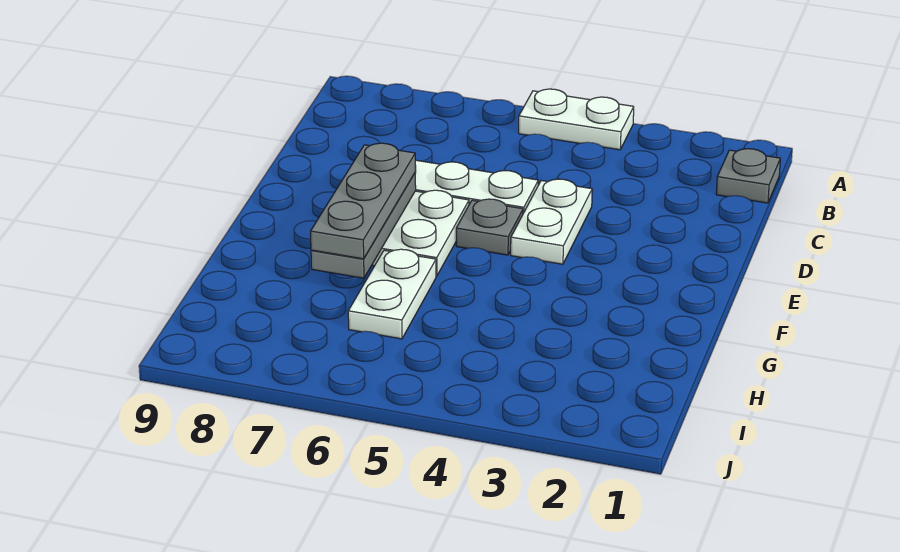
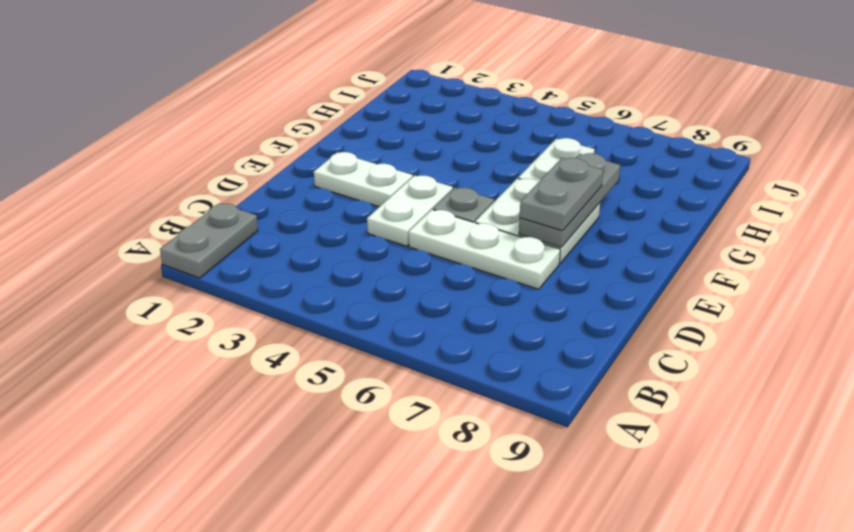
white plate A4:A5 level 1 -> white plate E2:E3 level 1
grey plate B1 level 1 -> grey plate A1:B1 level 1
grey plate E7:G7 level 3 -> grey plate E7:F7 level 3

